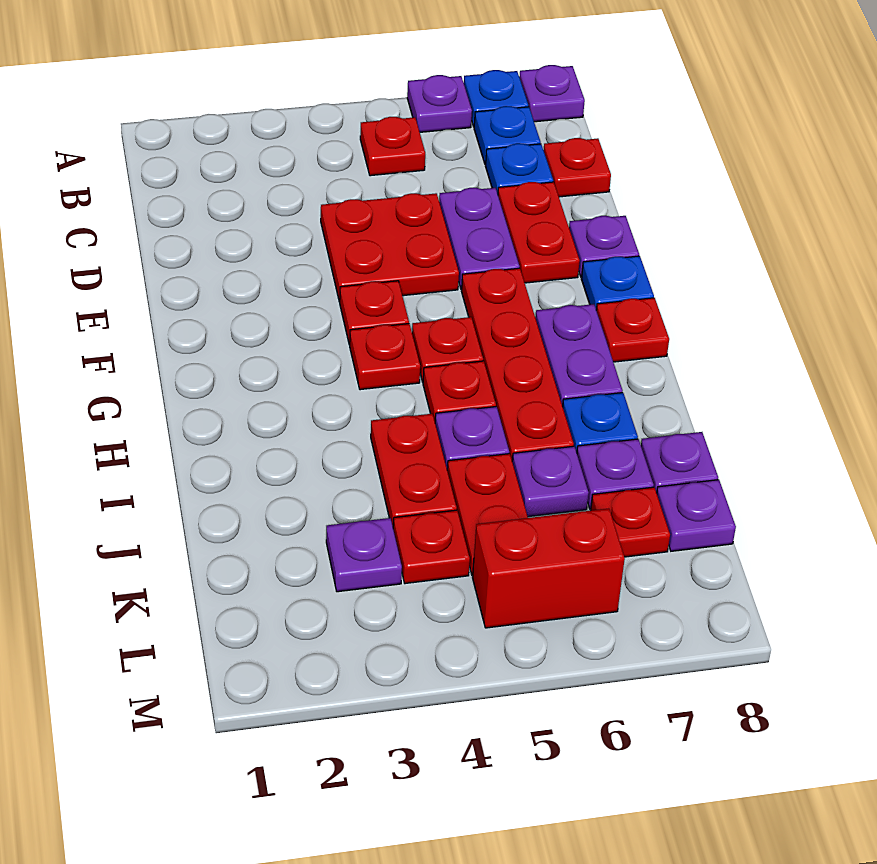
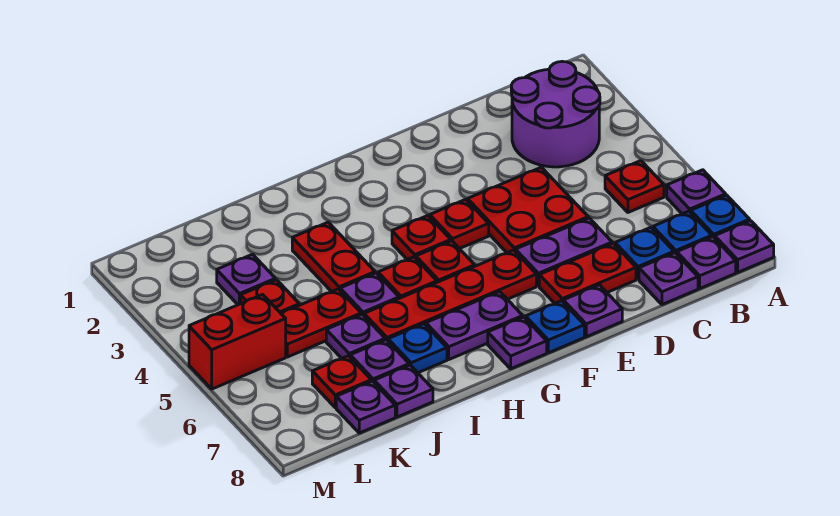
none -> purple round brick B2:C3 level 1
none -> purple plate B8 level 1
red plate C8 level 1 -> purple plate C8 level 1
red plate G8 level 1 -> purple plate G8 level 1
red plate I4:J4 level 1 -> red plate I3:I4 level 1
red brick L5:L6 level 1 -> red brick L5:M5 level 1

